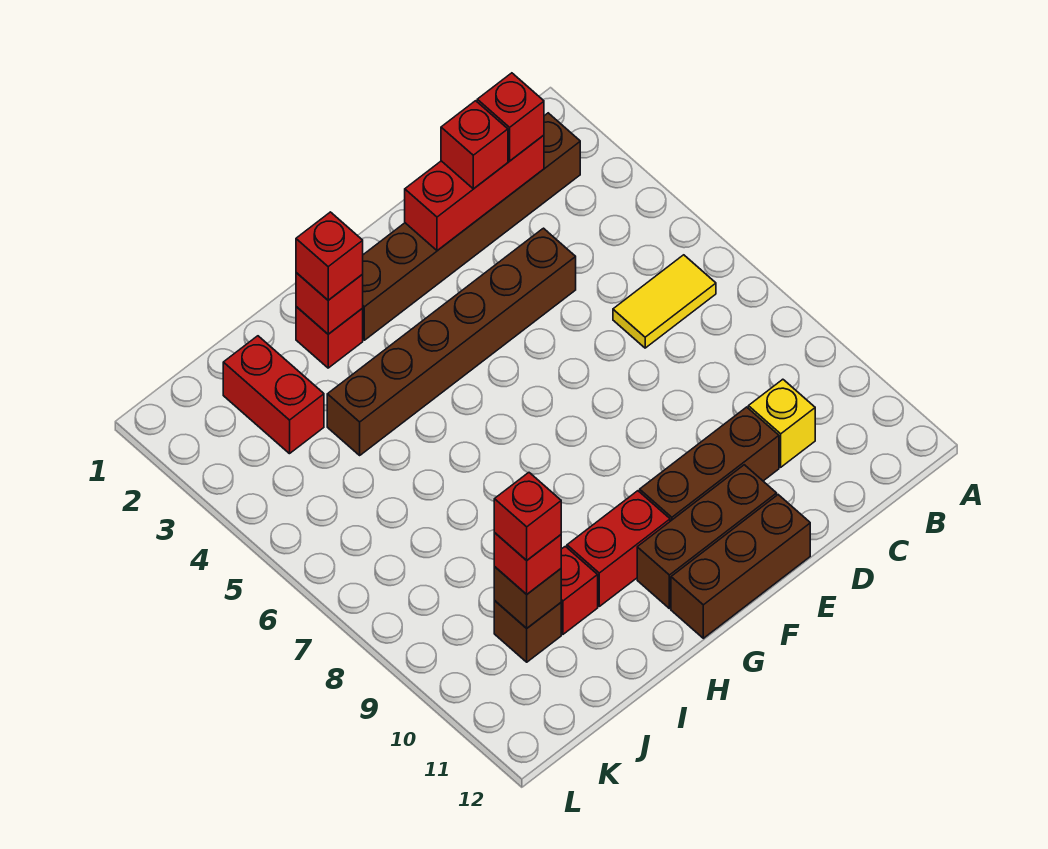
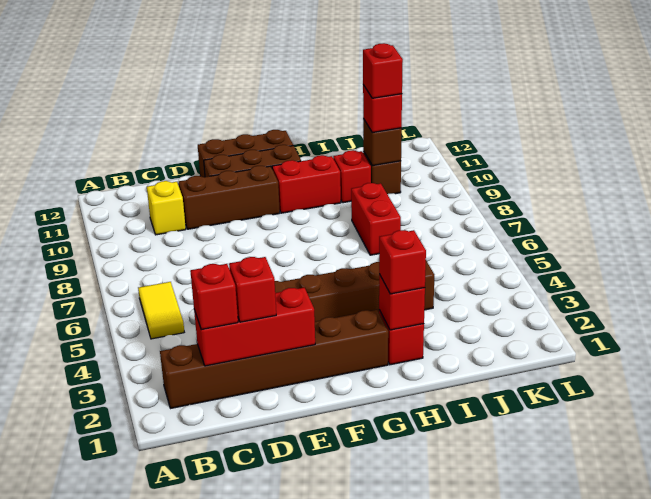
yellow tile B6:C6 level 1 -> yellow tile B5:B6 level 1
red brick J2:J3 level 1 -> red brick I7:I8 level 1

